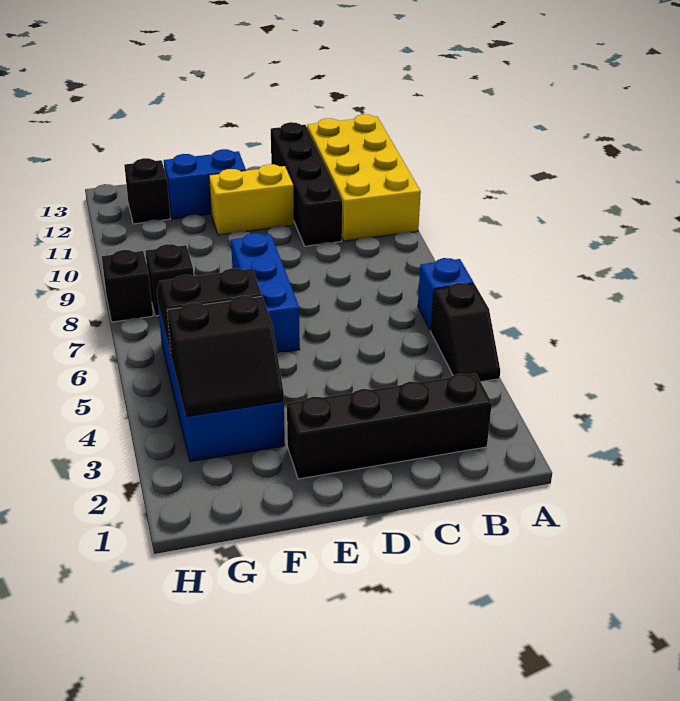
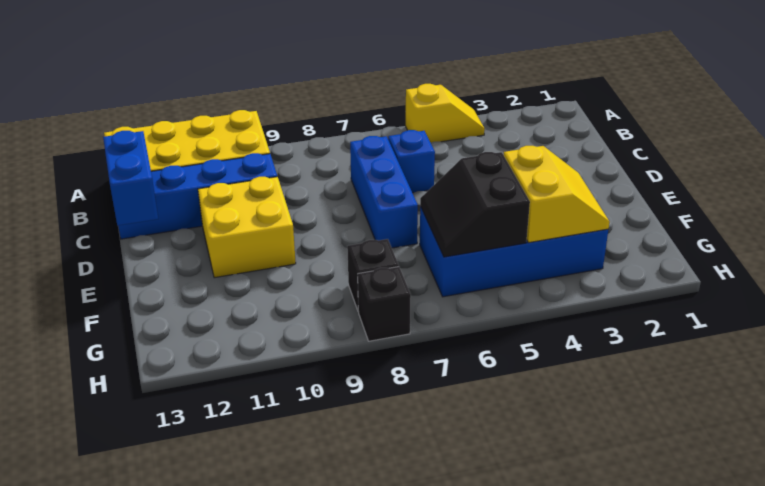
black slope A4:A5 level 1 top 5 -> yellow slope A4:A5 level 1 top 5
blue brick A6 level 1 -> blue brick C6 level 1
black brick B2:E2 level 1 -> none
black brick C10:C13 level 1 -> blue brick C10:C13 level 1
yellow brick D11:E11 level 1 -> yellow brick D10:E11 level 1
blue brick E6:E8 level 1 -> blue brick C7:E7 level 1
blue brick E12:F12 level 1 -> blue brick C13:D13 level 2
black slope F3:G4 level 2 top 4 -> yellow slope F3:G4 level 2 top 4
black brick G12 level 1 -> none

